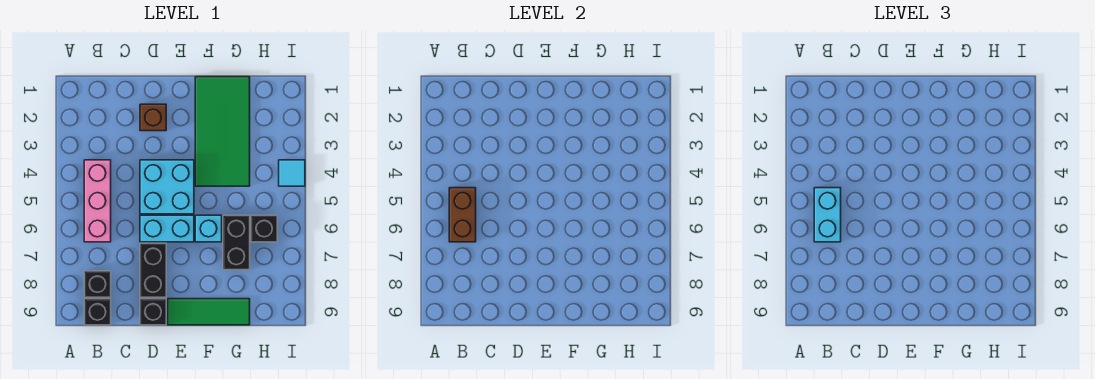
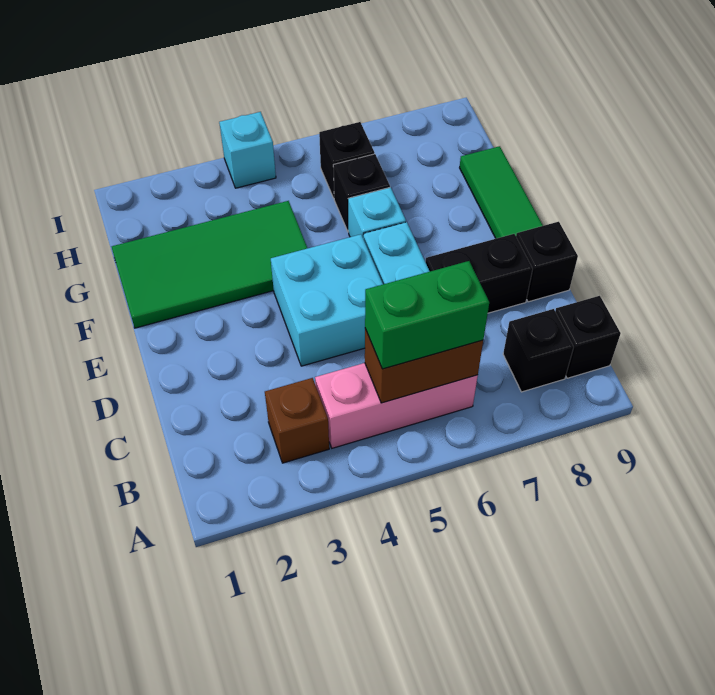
cyan brick B5:B6 level 3 -> green brick B5:B6 level 3
brown brick D2 level 1 -> brown brick B3 level 1
black brick G6:G7 level 1 -> black brick G6 level 1
cyan tile I4 level 1 -> cyan brick I4 level 1

